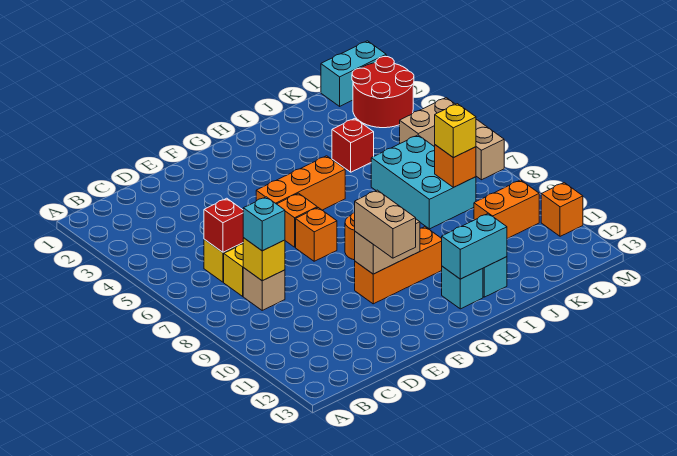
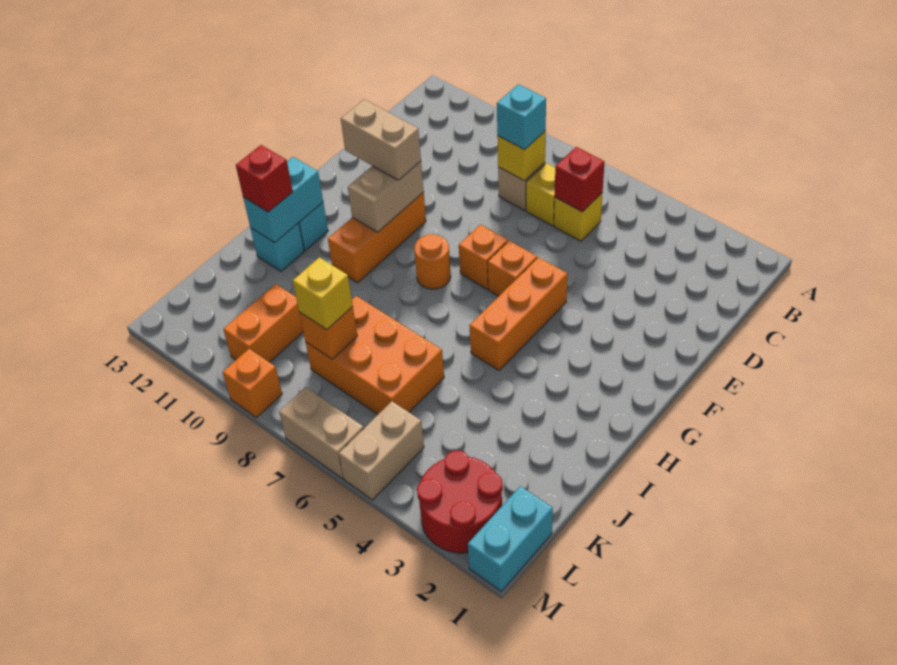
red brick J4 level 1 -> red brick I12 level 3
cyan brick J6:K8 level 1 -> orange brick J6:K8 level 1
orange brick M11 level 1 -> orange brick M9 level 1

